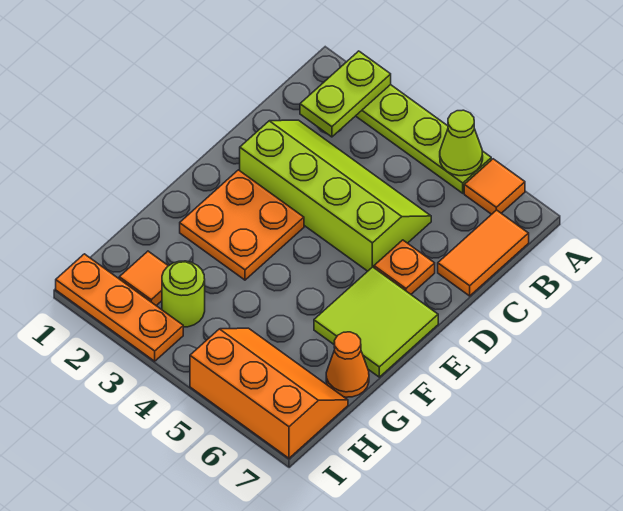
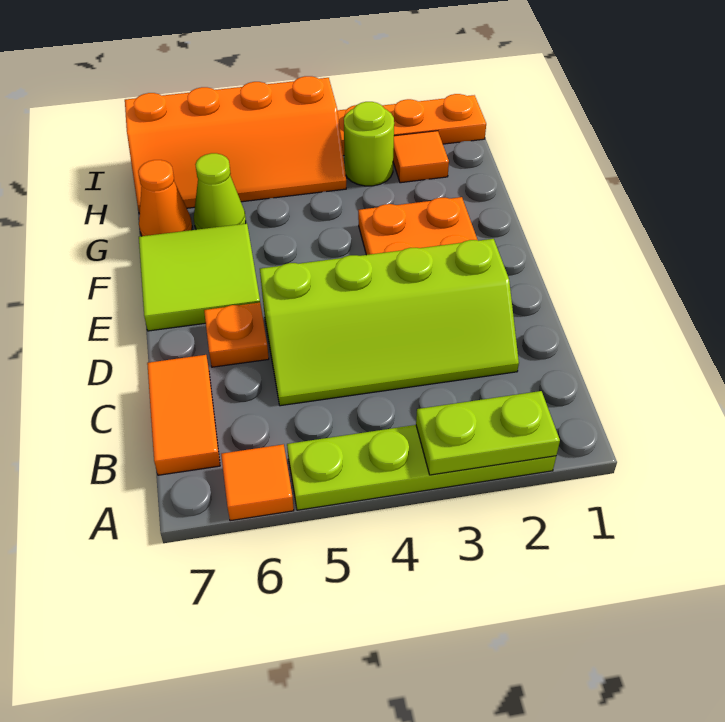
lime plate A2:B2 level 2 -> lime plate A2:A3 level 2
lime cone A5 level 2 -> lime cone G6 level 1
orange slope H5:I7 level 1 top I -> orange slope H4:I7 level 1 top I

